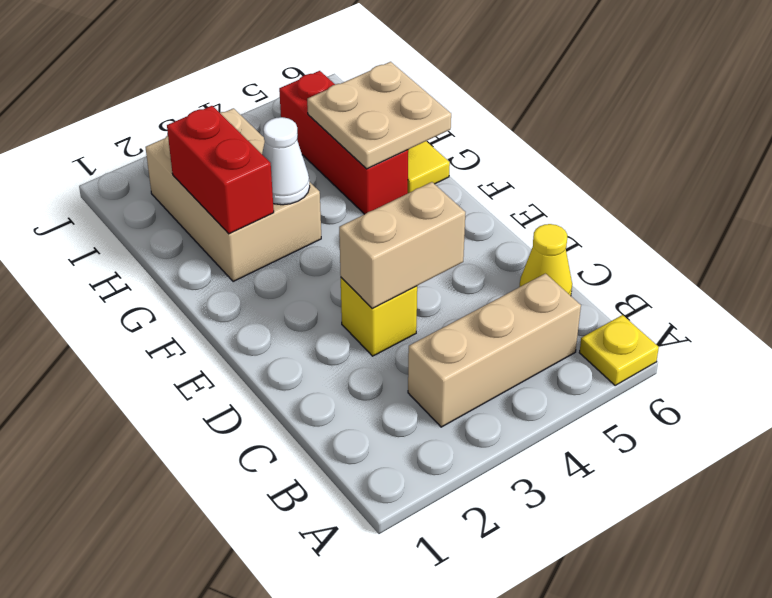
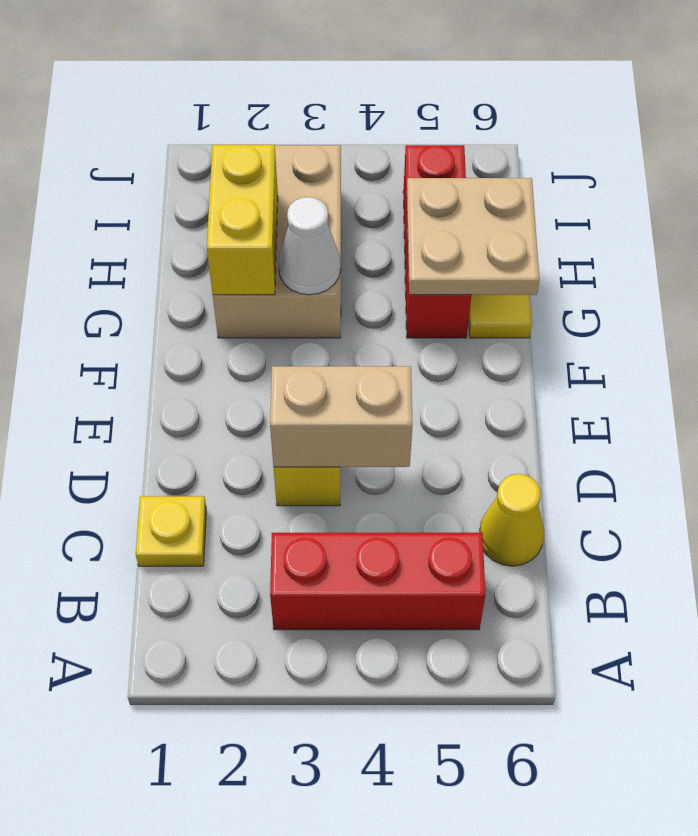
yellow plate A6 level 1 -> yellow plate C1 level 1
tan brick B3:B5 level 1 -> red brick B3:B5 level 1
red brick G2:H2 level 2 -> yellow brick G2:H2 level 2

